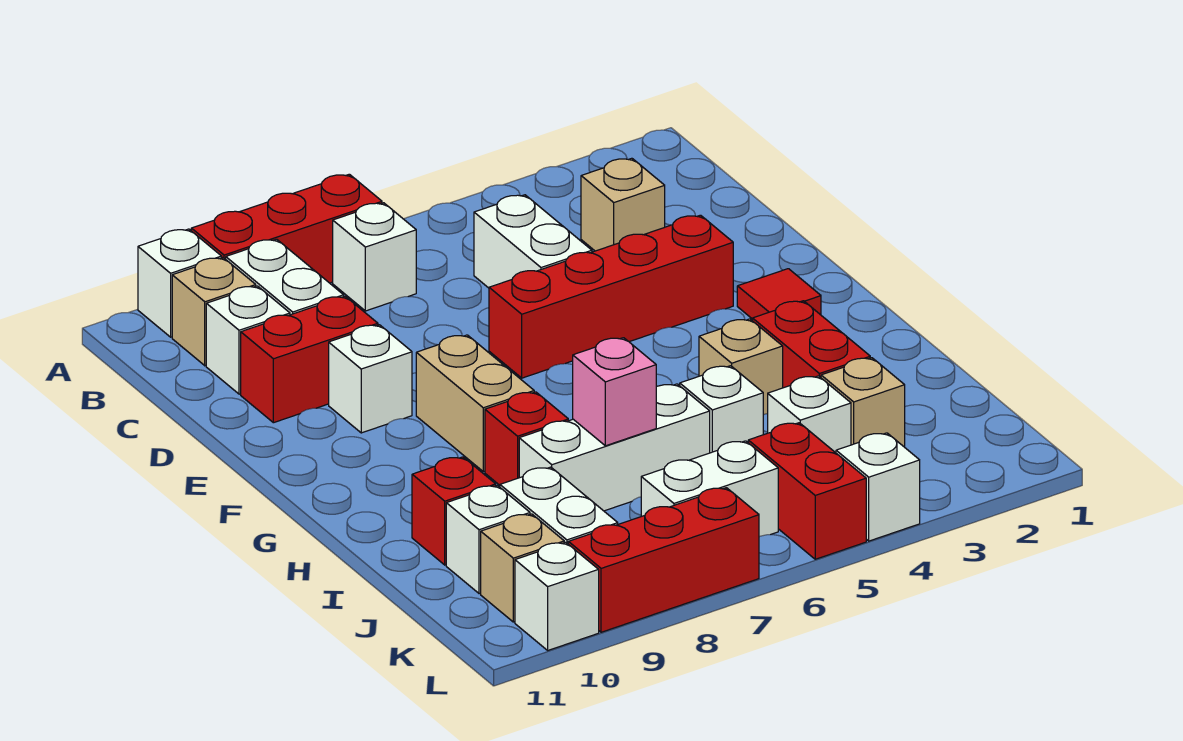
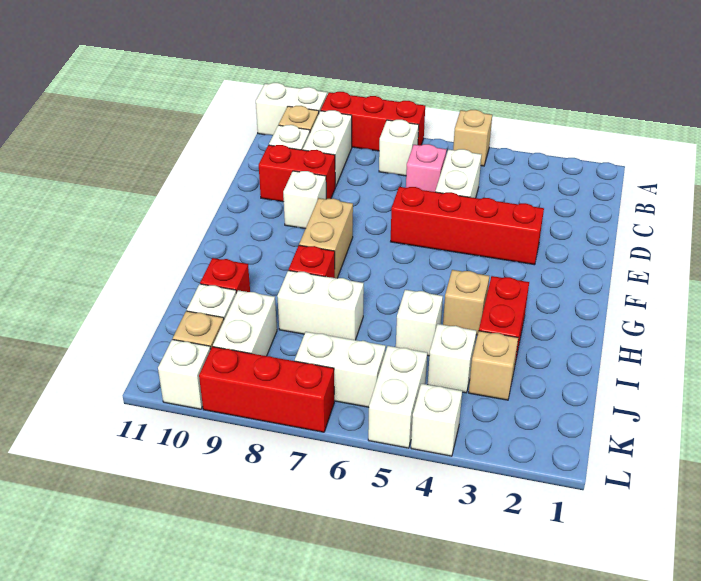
white brick A10 level 1 -> white brick A10:A11 level 1
tan brick C3 level 1 -> tan brick A5 level 1
red tile F2 level 1 -> none
white brick I6:I8 level 1 -> white brick I7:I8 level 1
pink brick I7 level 2 -> pink brick C6 level 1
red brick K5:L5 level 1 -> white brick K5:L5 level 1

